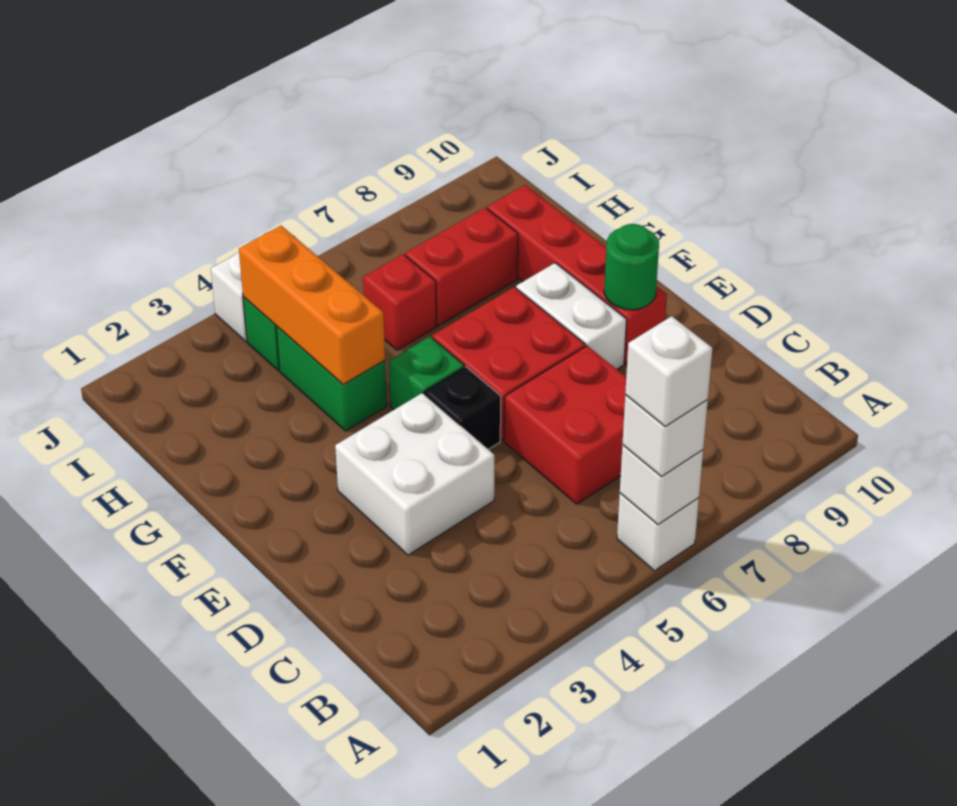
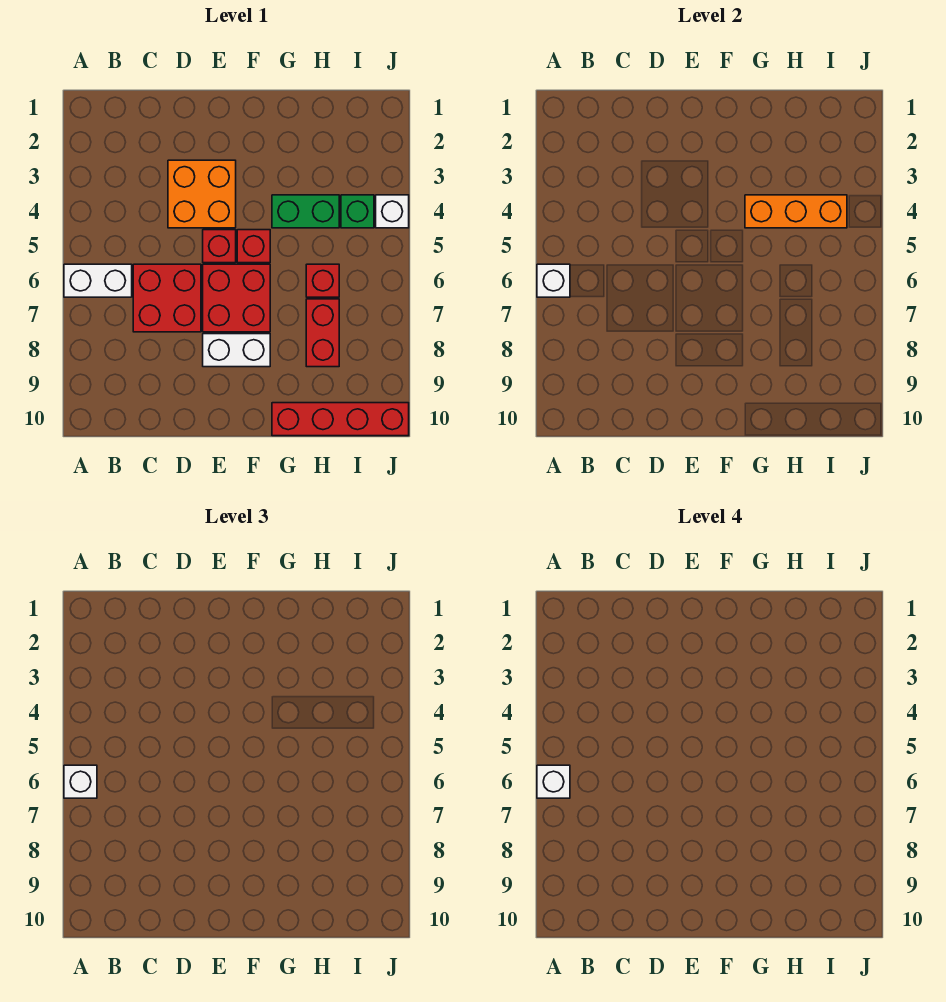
white brick A6 level 1 -> white brick A6:B6 level 1
white brick D3:E4 level 1 -> orange brick D3:E4 level 1
black brick E5 level 1 -> red brick E5 level 1
red brick E9:H9 level 1 -> red brick G10:J10 level 1
green round brick E9 level 2 -> none
green brick F5 level 1 -> red brick F5 level 1

